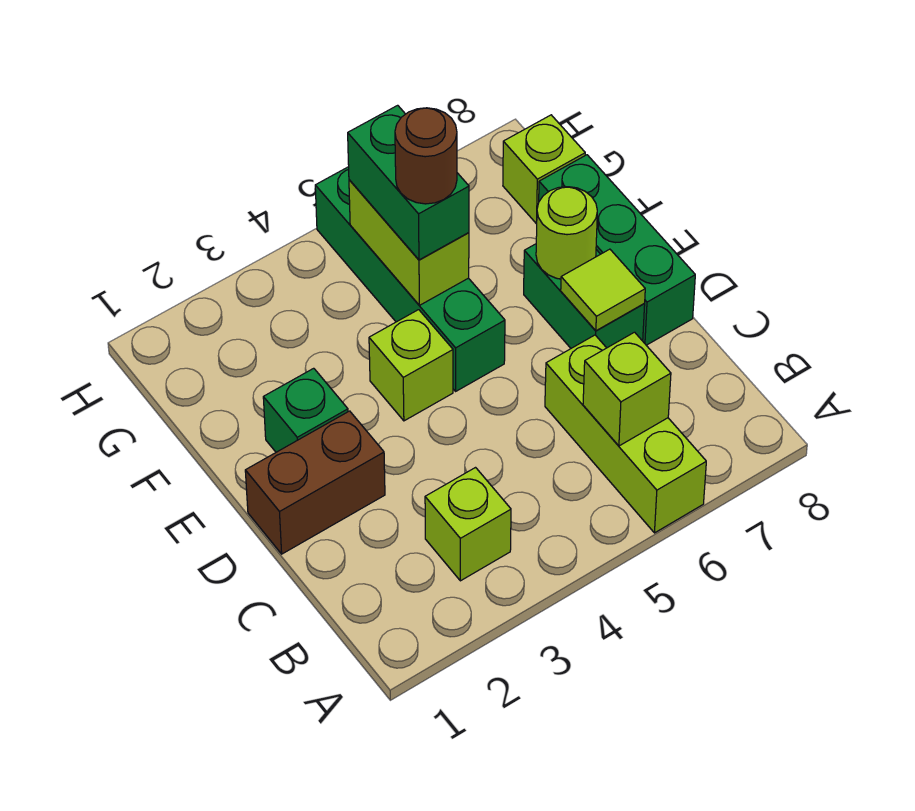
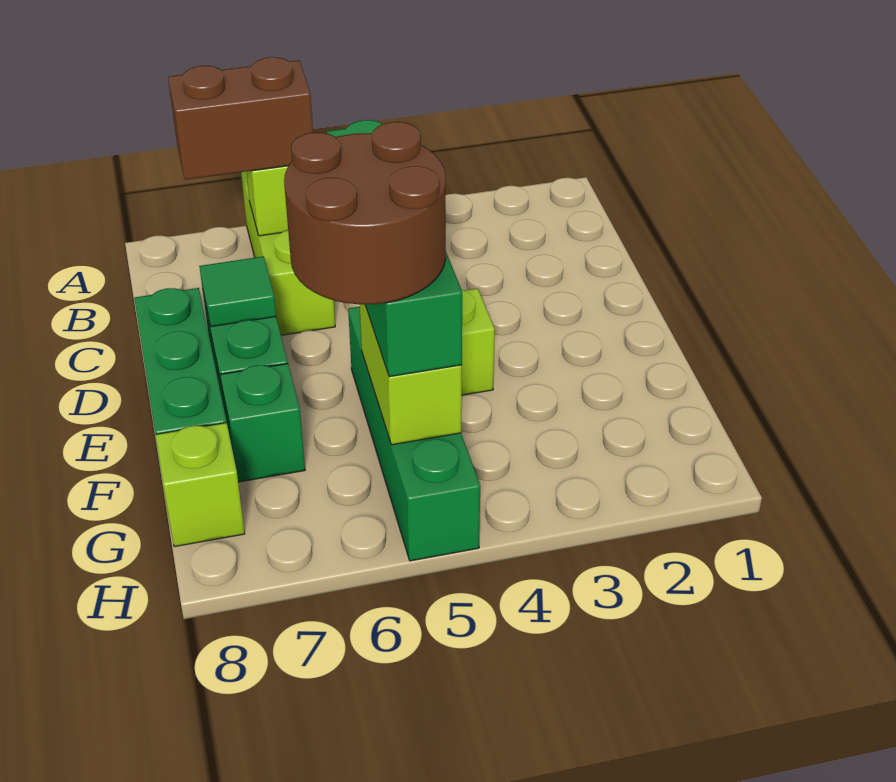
lime brick B3 level 1 -> none
brown brick D1:D2 level 1 -> brown brick B6:B7 level 3
lime tile D7 level 2 -> green tile D7 level 2
green brick E2 level 1 -> green brick F7 level 1
lime round brick E7 level 2 -> none
green brick F5:G5 level 3 -> green brick D5:G5 level 3
brown round brick F5 level 4 -> brown round brick F5:G6 level 4

